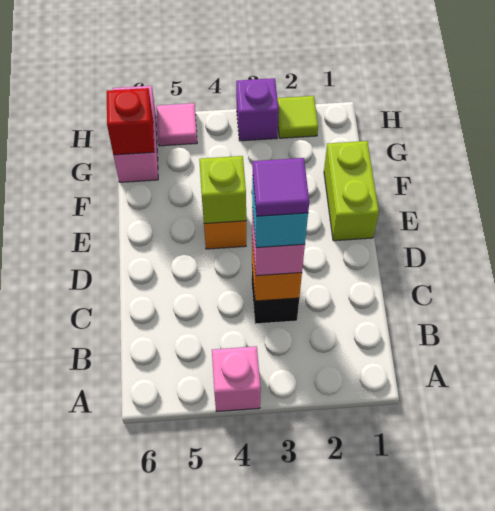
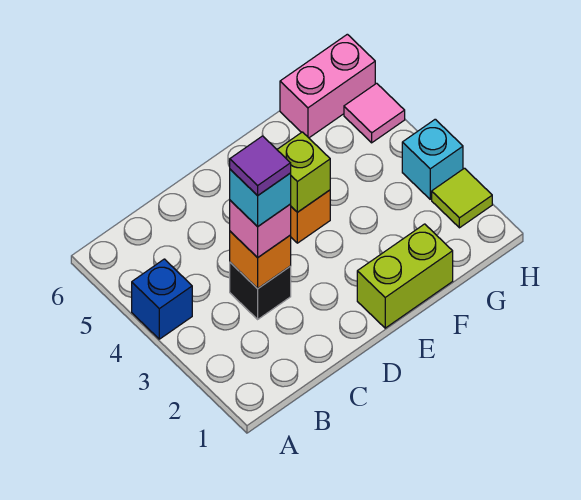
pink brick A4 level 1 -> blue brick A4 level 1
red brick G6 level 2 -> none
purple brick H3 level 1 -> cyan brick H3 level 1

